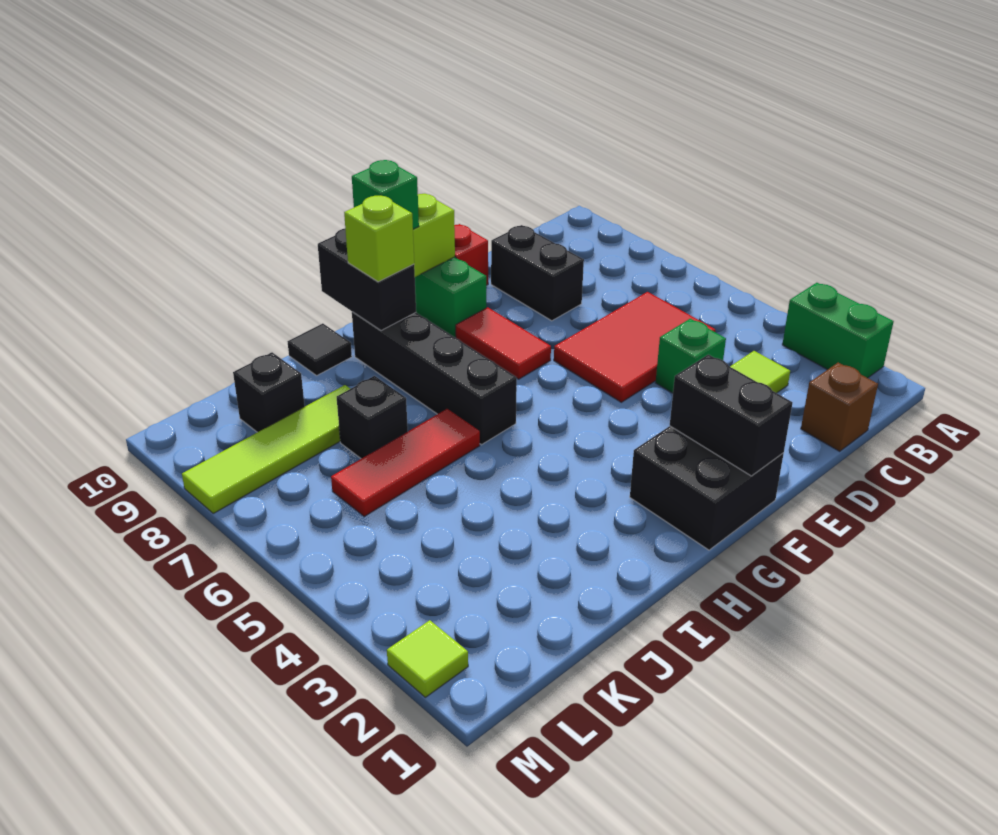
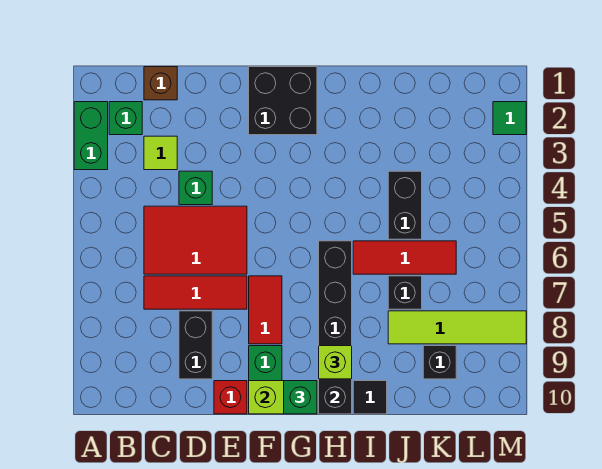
none -> green brick B2 level 1
none -> red tile C7:E7 level 1
black brick F1:F2 level 2 -> black brick J4:J5 level 1
lime tile M2 level 1 -> green tile M2 level 1

